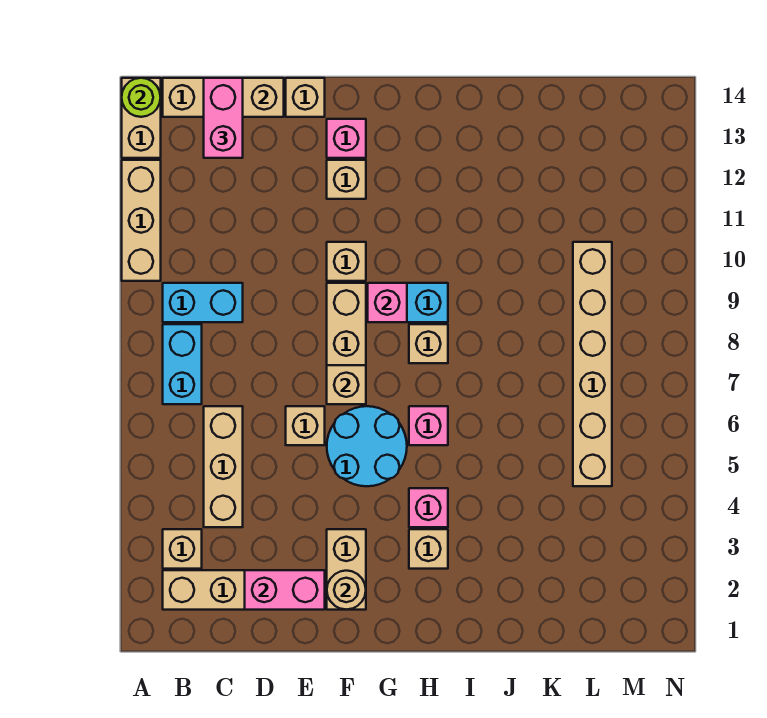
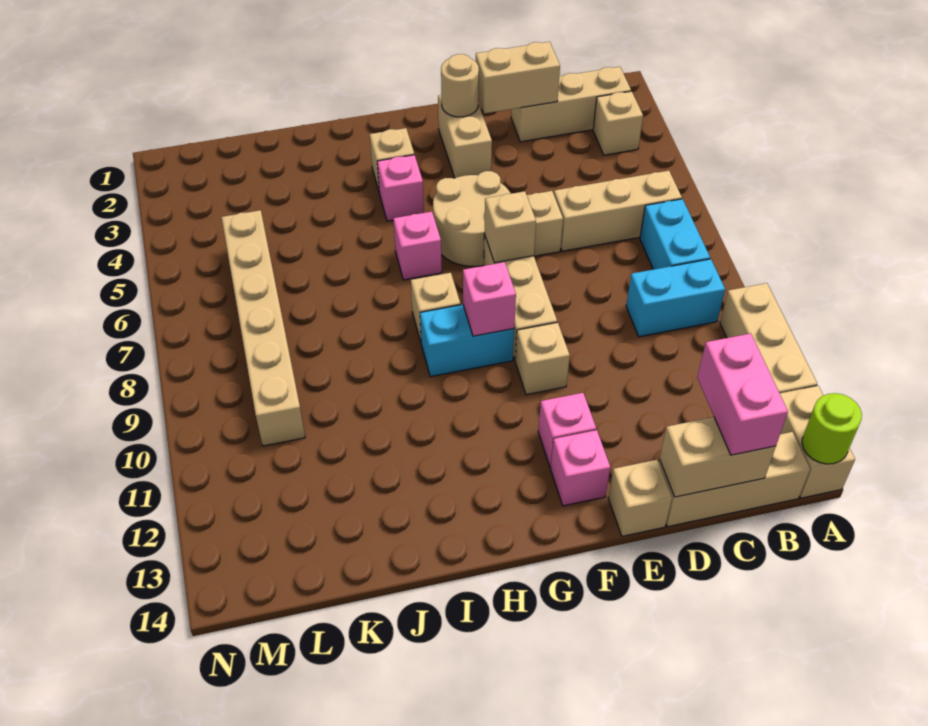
tan brick C4:C6 level 1 -> tan brick B6:D6 level 1
pink brick D2:E2 level 2 -> tan brick D2:E2 level 2
cyan round brick F5:G6 level 1 -> tan round brick F5:G6 level 1
tan brick F12 level 1 -> pink brick F12 level 1

